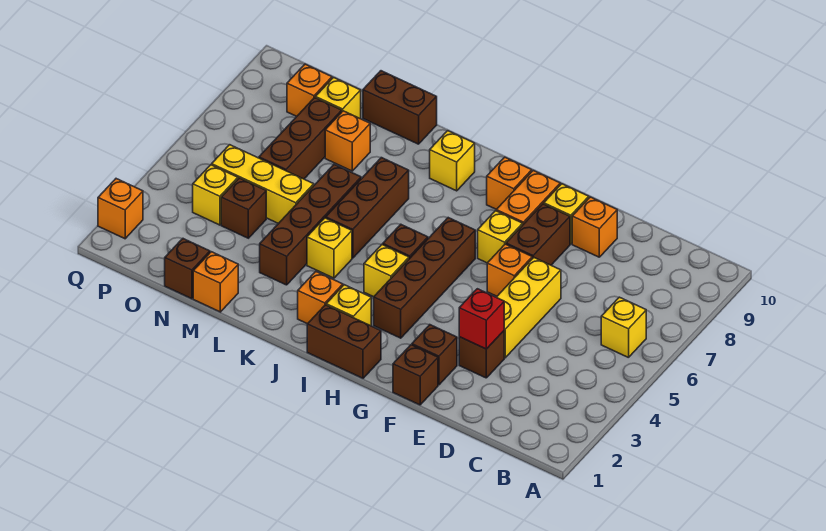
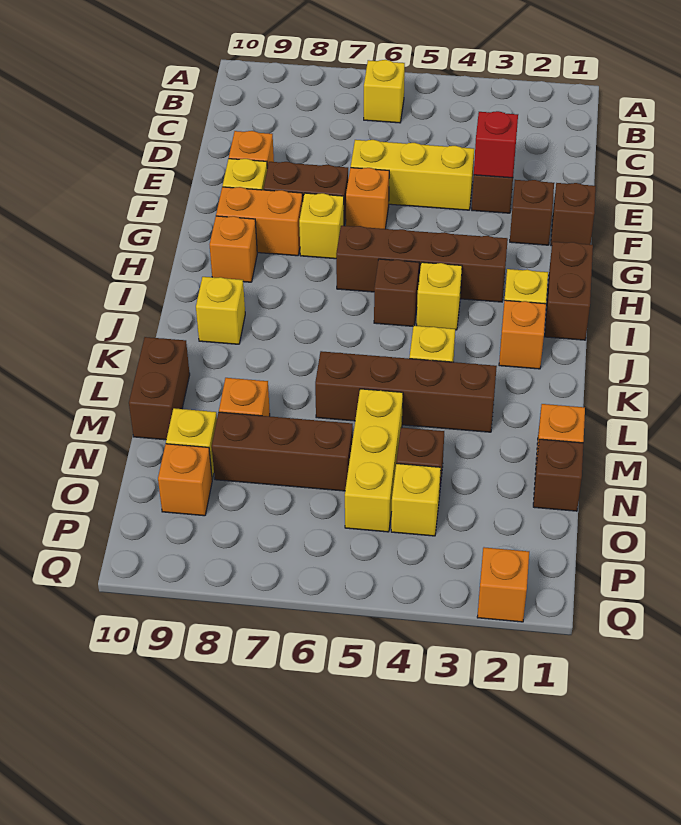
brown brick K5:K7 level 1 -> none

